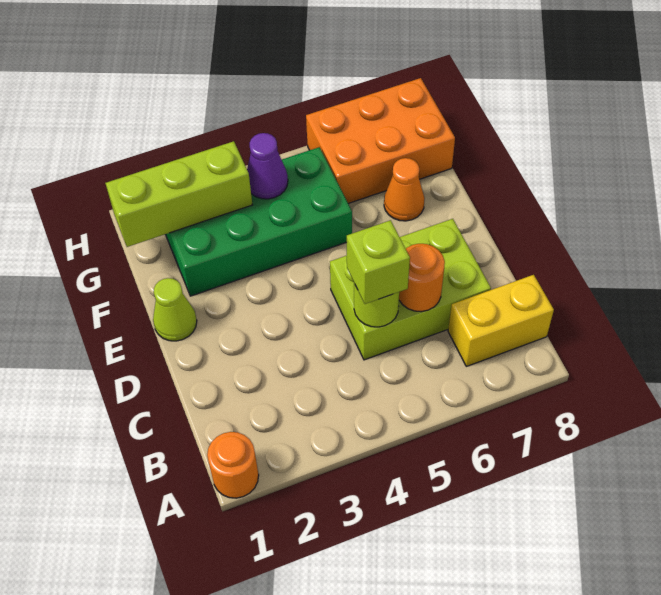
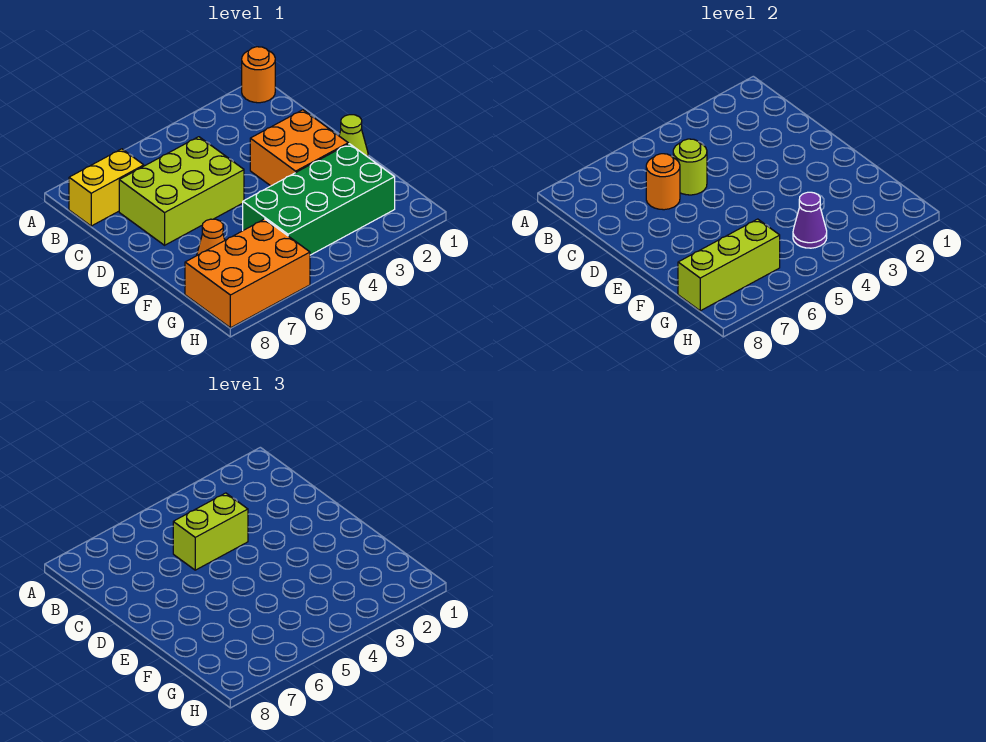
lime brick C5 level 3 -> lime brick C4:C5 level 3
none -> orange brick D2:E3 level 1
lime brick G1:G3 level 2 -> lime brick G6:G8 level 2

